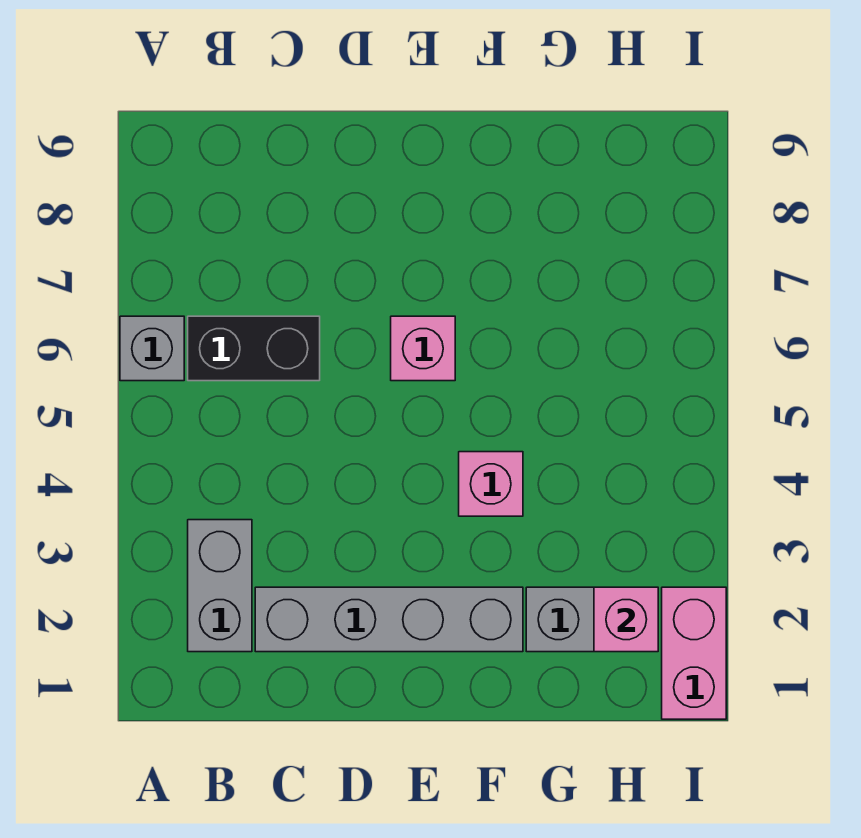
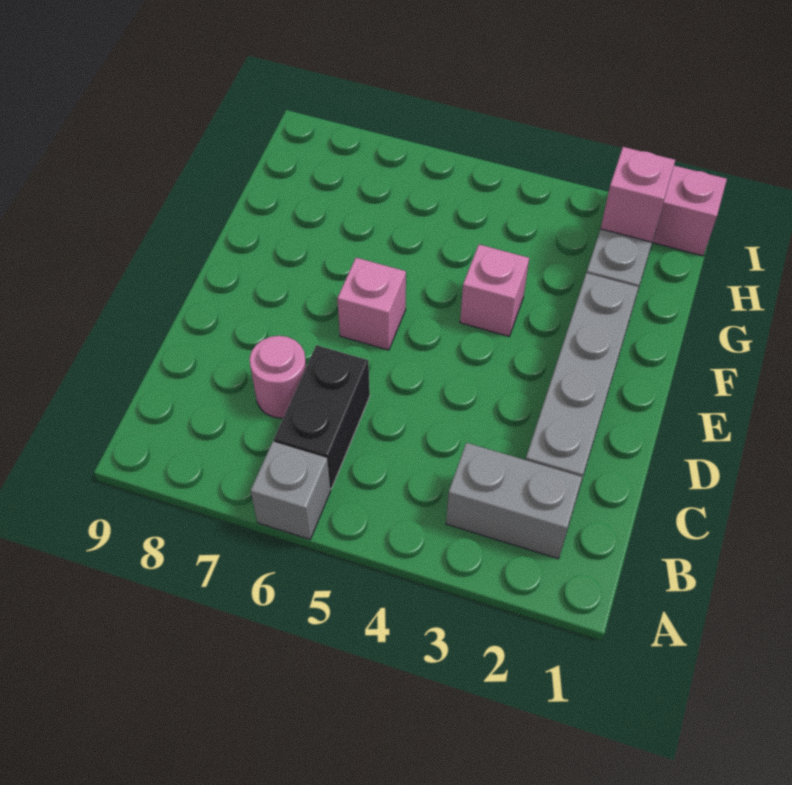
none -> pink round brick C7 level 1

